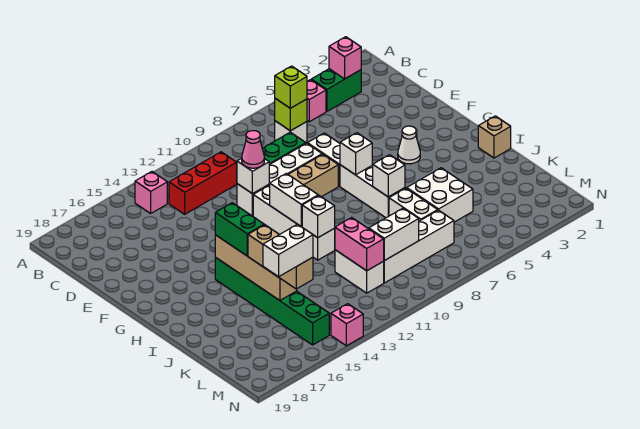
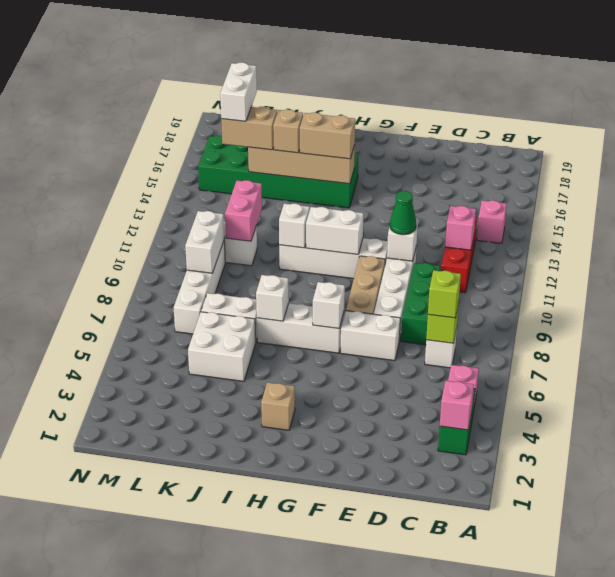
pink cone E11 level 3 -> green cone E11 level 3
white cone G4 level 1 -> none
green brick H15:M15 level 1 -> green brick H15:M16 level 1
green brick H15:I15 level 3 -> tan brick H15:I15 level 3
tan brick I1 level 1 -> tan brick H3 level 1
pink brick K11:L11 level 2 -> pink brick K11:K12 level 2
pink brick N14 level 1 -> pink brick C12 level 2

